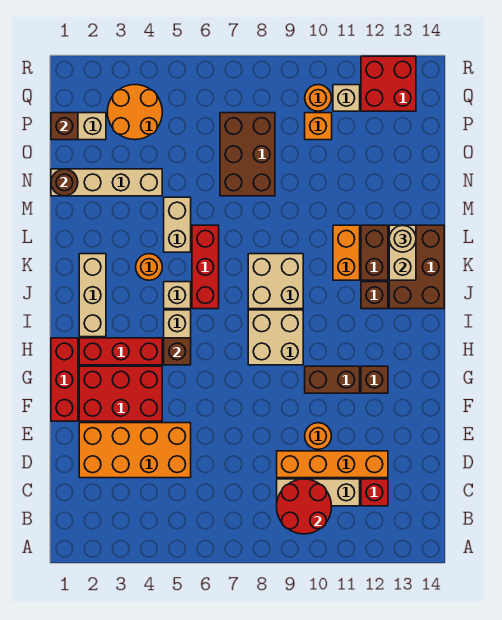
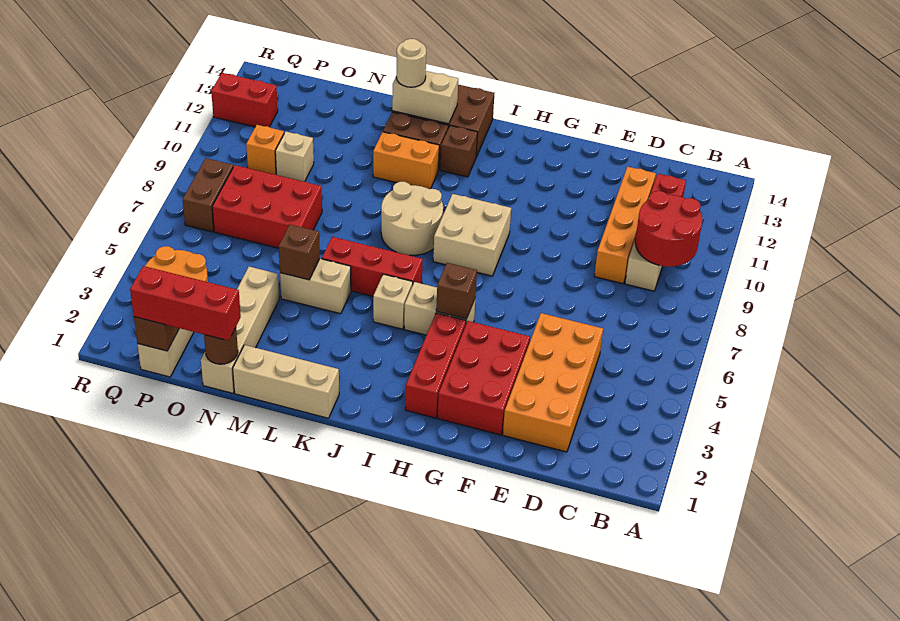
orange round brick E10 level 1 -> none
red brick F1:H1 level 1 -> red brick N1:P1 level 3
brown brick G10:G11 level 1 -> brown brick Q7:Q8 level 1
brown brick G12 level 1 -> brown brick M5 level 2
tan brick I2:K2 level 1 -> tan brick K1:M1 level 1
tan brick J8:K9 level 1 -> tan round brick J8:K9 level 1
orange round brick K4 level 1 -> none
brown brick N7:P8 level 1 -> red brick N7:P8 level 1
orange round brick Q10 level 1 -> none
tan brick Q11 level 1 -> tan brick O10 level 1
red brick Q12:R13 level 1 -> red brick Q12:R12 level 1

